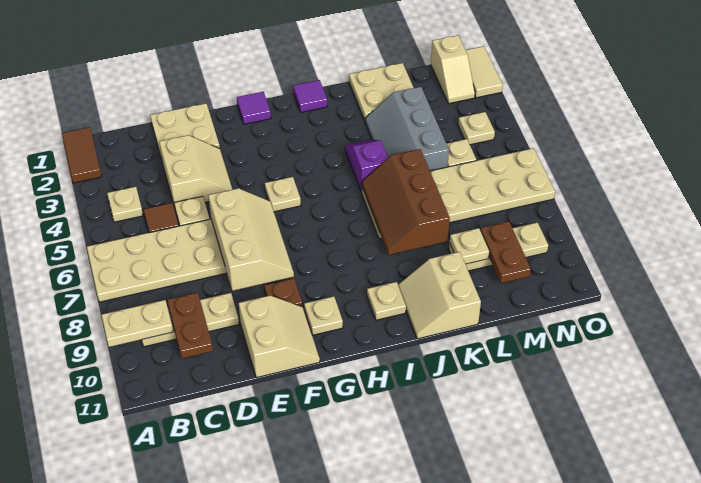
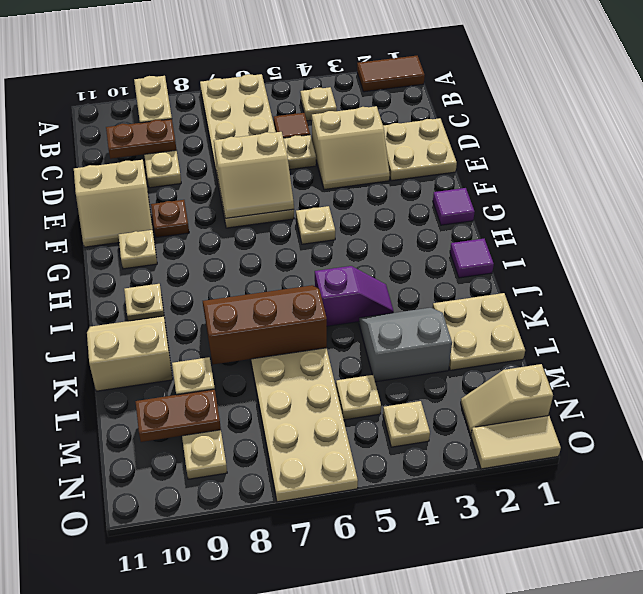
tan slope E6:F8 level 2 top E -> tan slope E6:F7 level 2 top E
grey slope K3:L5 level 1 top L -> grey slope K3:L4 level 1 top L

